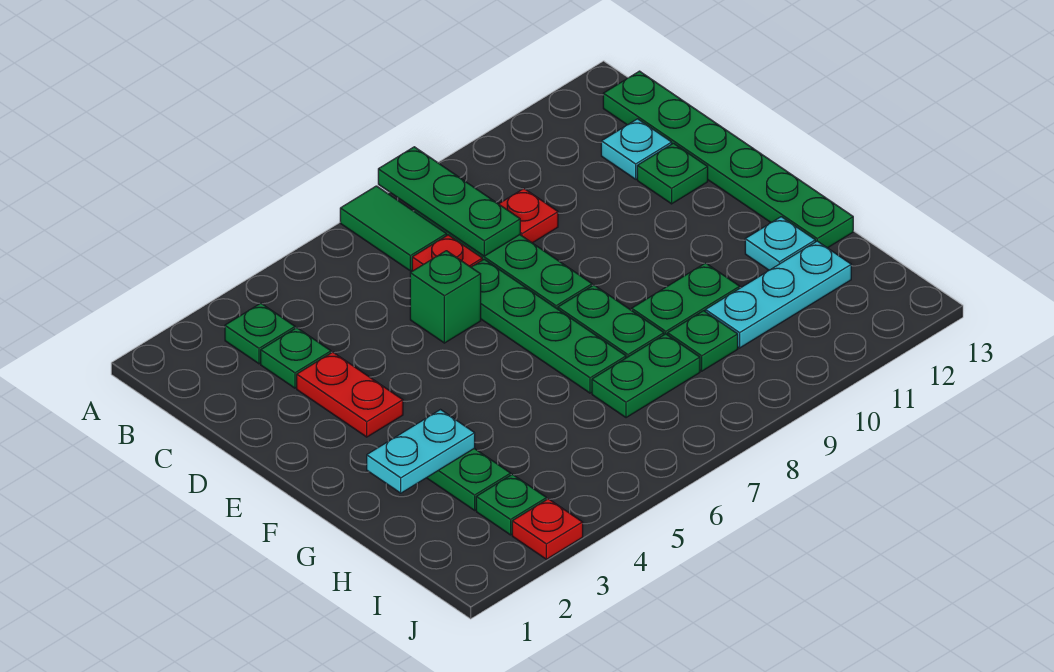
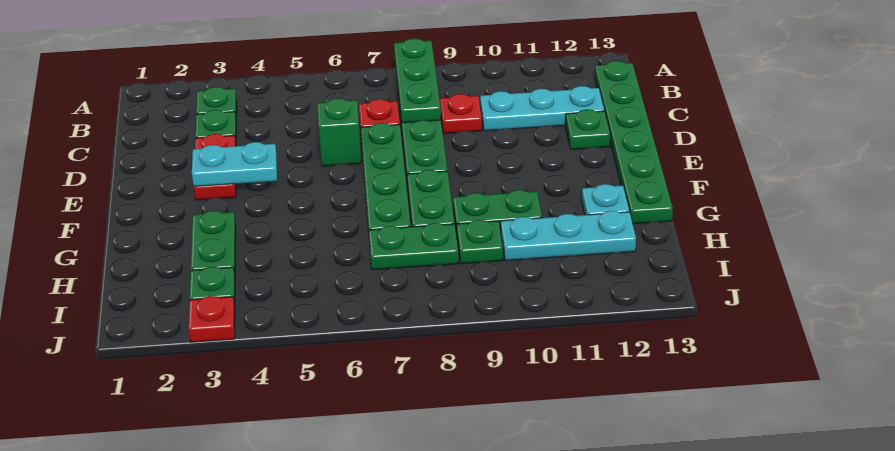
green tile A7:B7 level 1 -> none
cyan plate C12 level 1 -> cyan plate C10:C12 level 1
cyan plate G2:G3 level 2 -> cyan plate E3:E4 level 2

